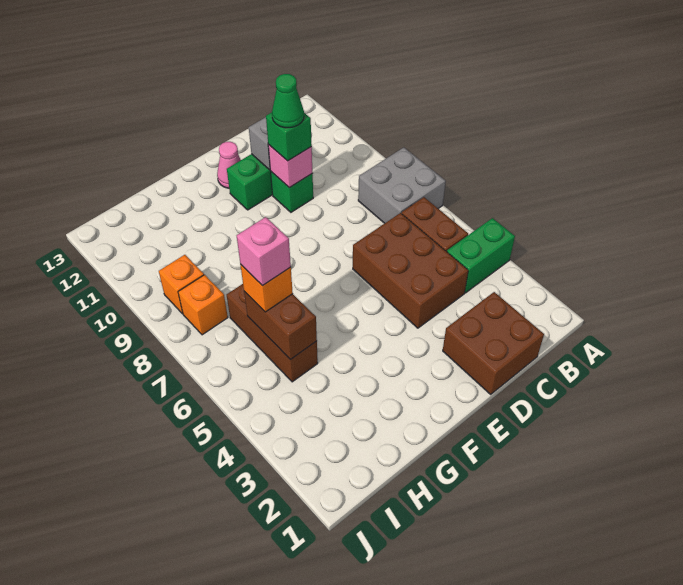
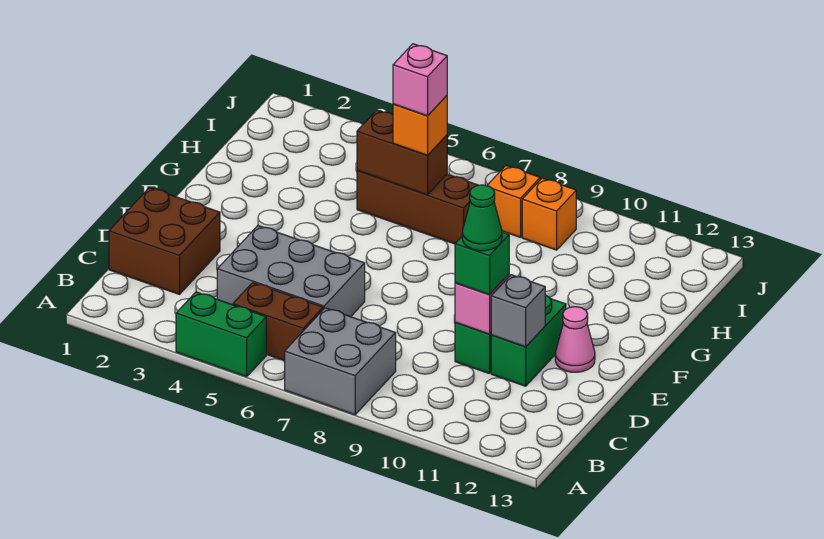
green brick A4:B4 level 1 -> green brick A4:A5 level 1
brown brick C4:D6 level 1 -> grey brick C4:D6 level 1

